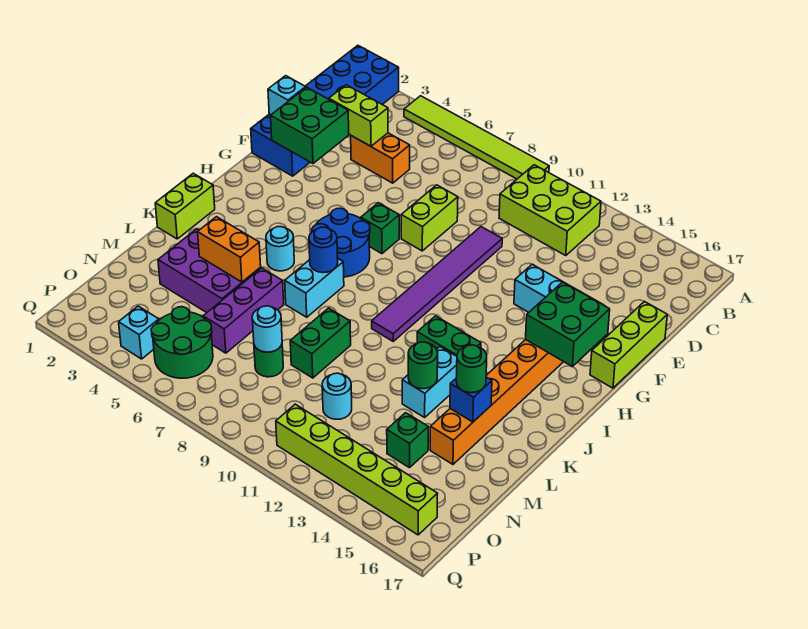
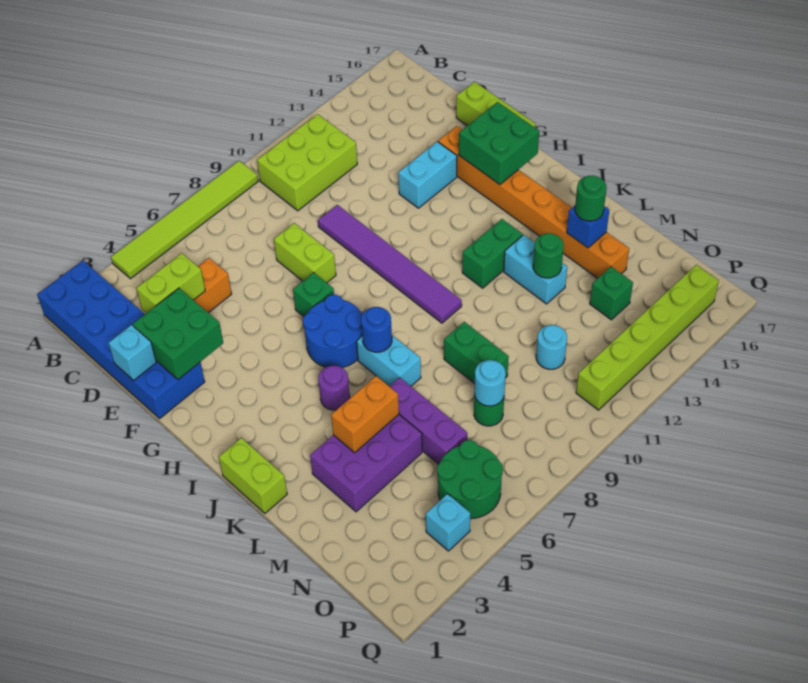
cyan round brick J5 level 1 -> purple round brick J5 level 1

